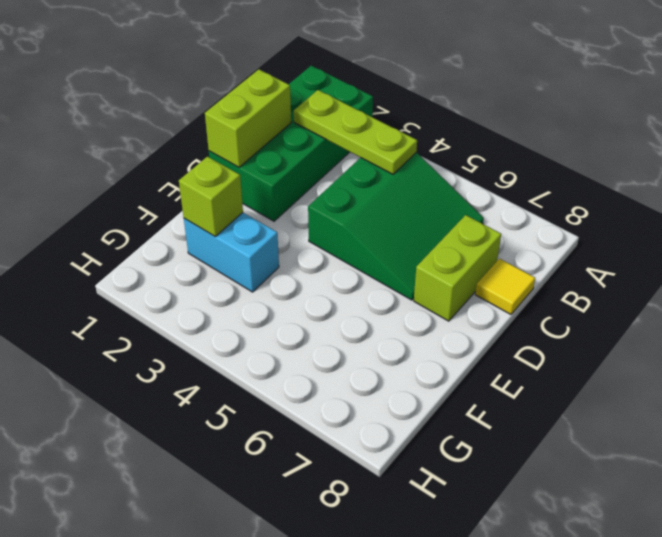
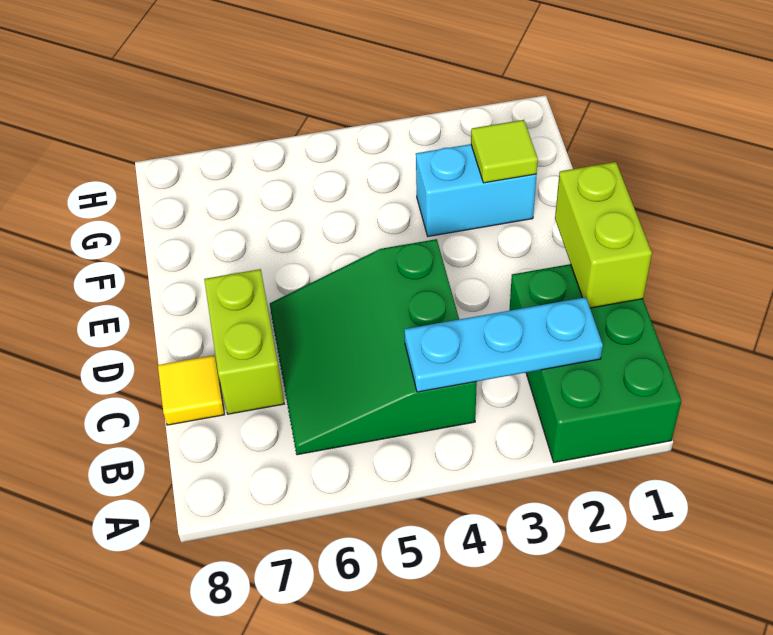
green brick A1:D2 level 1 -> green brick A1:C2 level 1
lime plate B2:B4 level 2 -> cyan plate B2:B4 level 2
lime brick F2 level 2 -> lime tile F2 level 2

